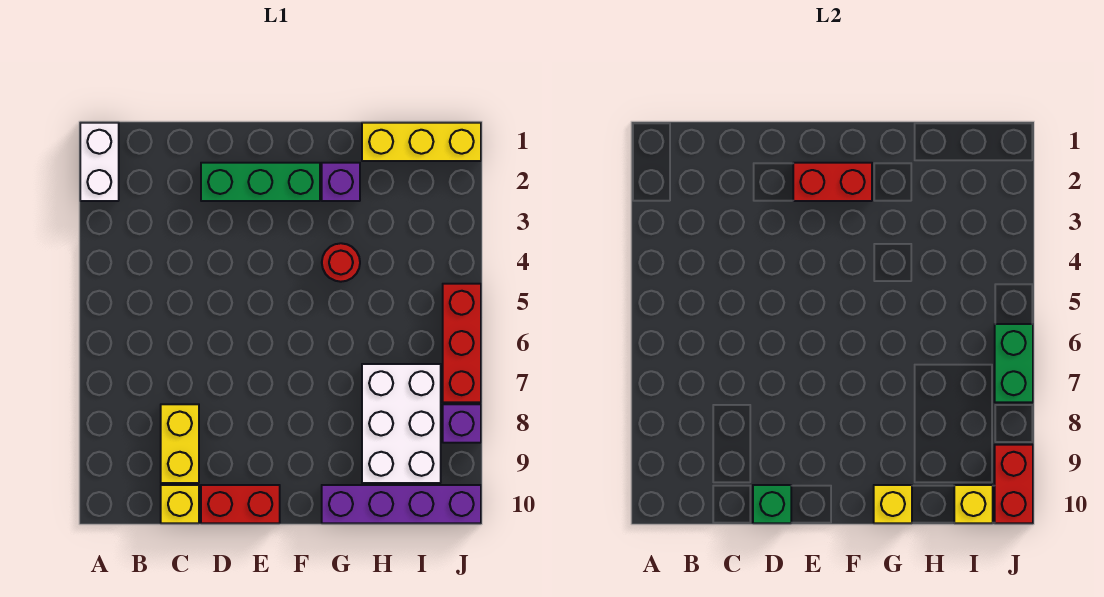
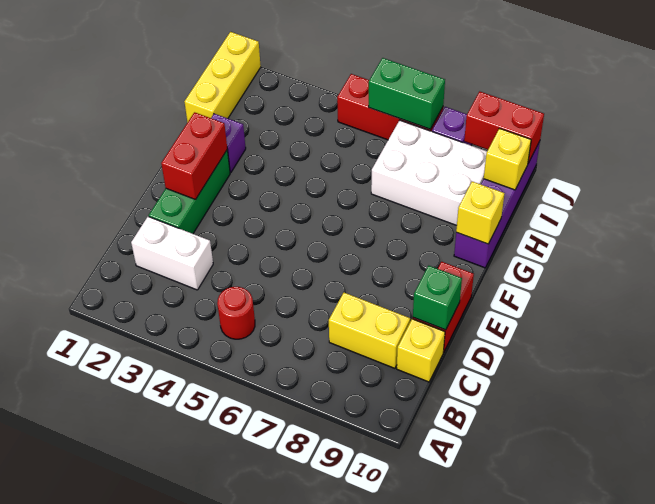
white brick A1:A2 level 1 -> white brick C2:C3 level 1
red round brick G4 level 1 -> red round brick B5 level 1

